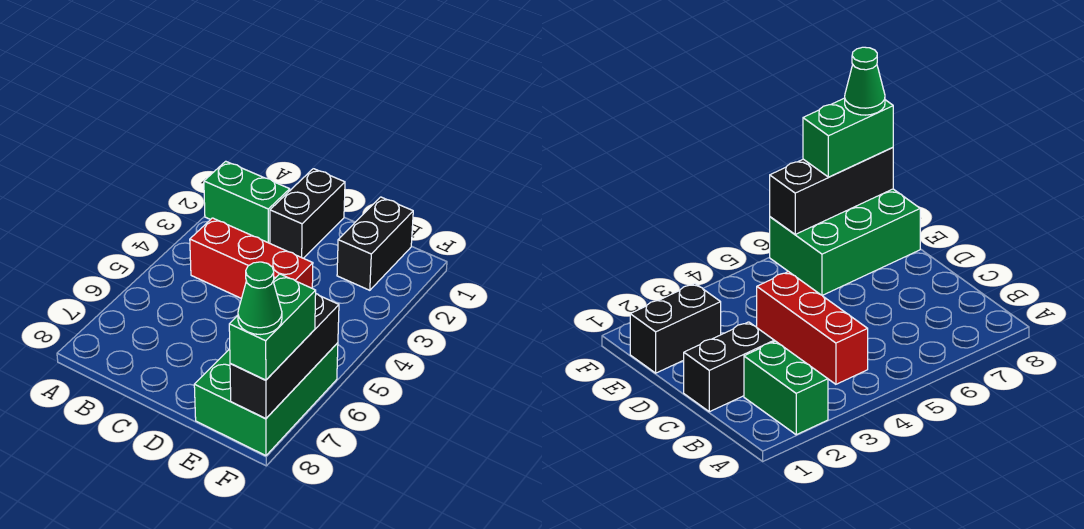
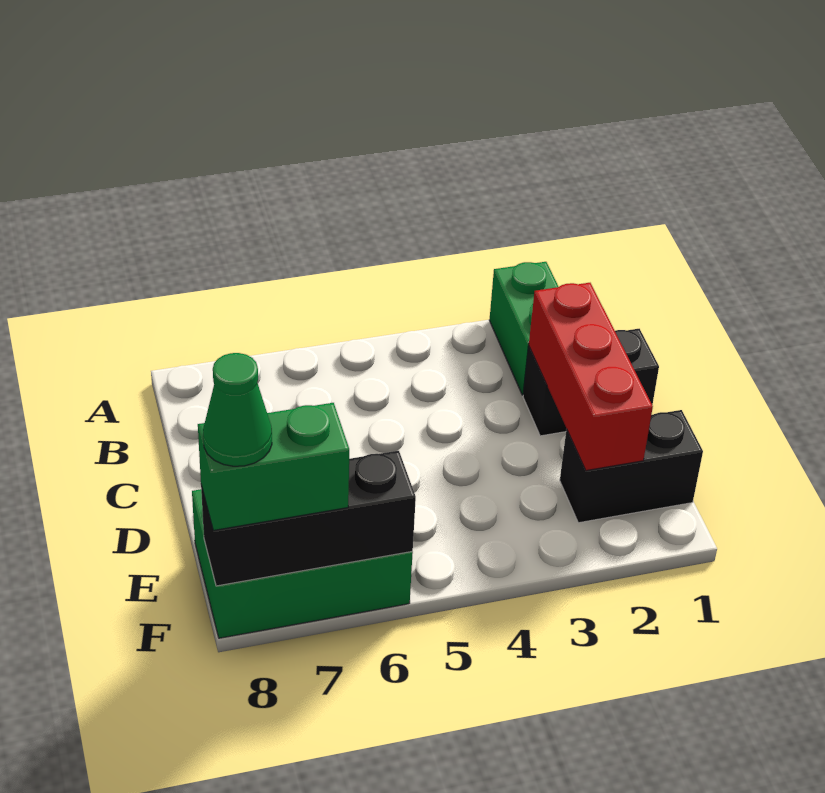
red brick B4:D4 level 1 -> red brick C2:E2 level 2

